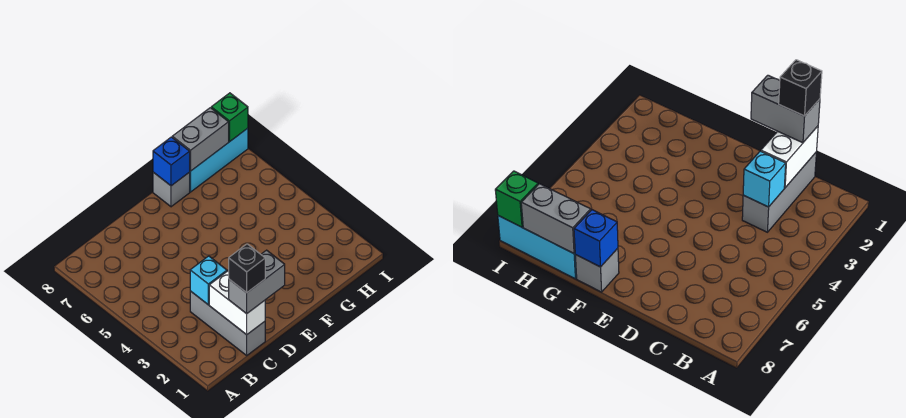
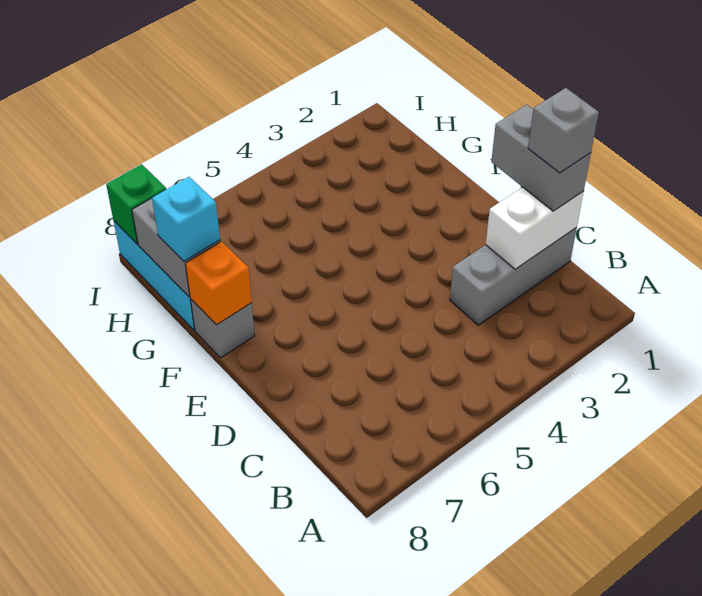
black brick C1 level 4 -> grey brick C1 level 4
cyan brick C3 level 2 -> cyan brick G8 level 3
blue brick F8 level 2 -> orange brick F8 level 2

